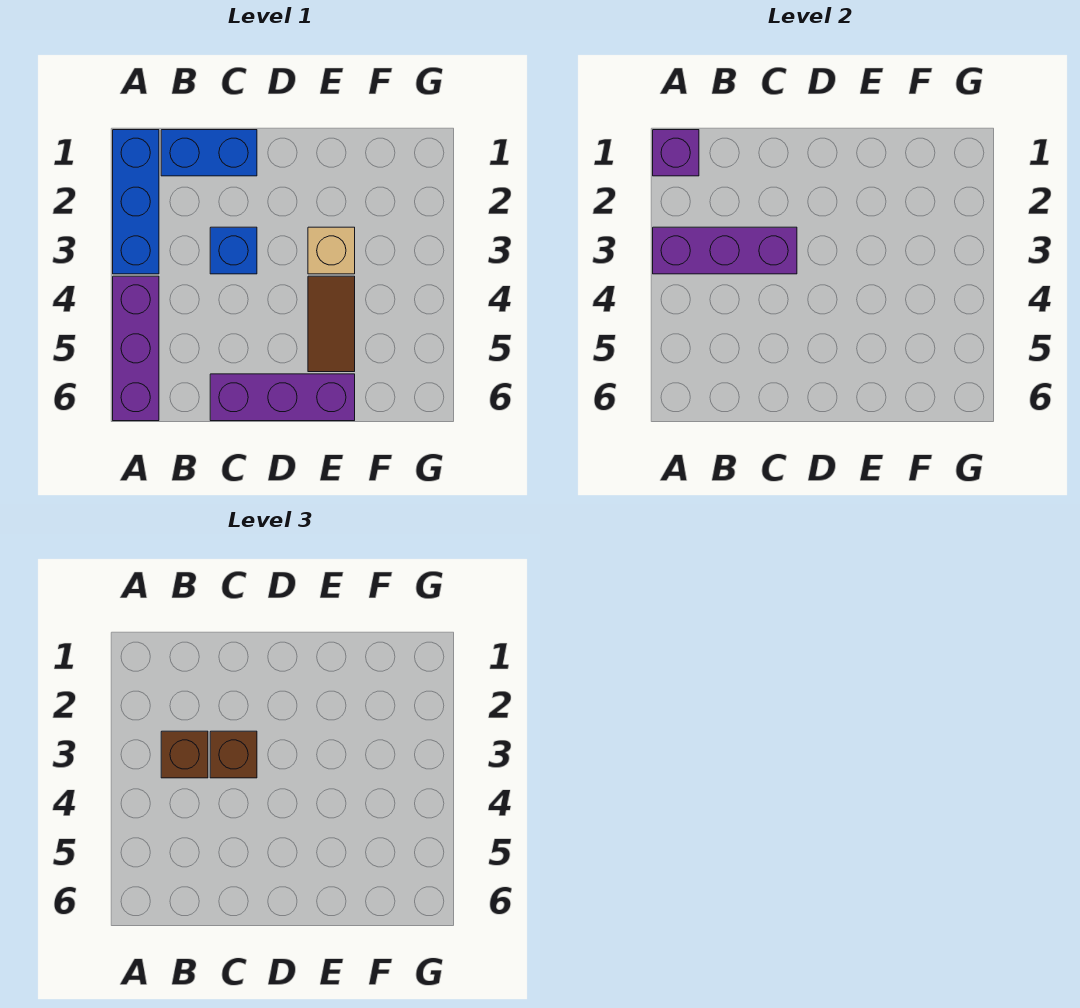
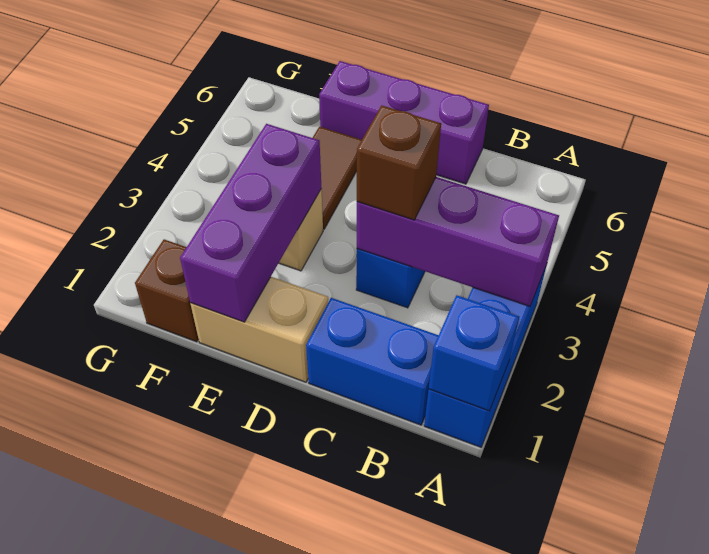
purple brick A1 level 2 -> blue brick A1 level 2
purple brick A4:A6 level 1 -> purple brick E1:E3 level 2
brown brick B3 level 3 -> brown brick F1 level 1
none -> tan brick D1:E1 level 1

